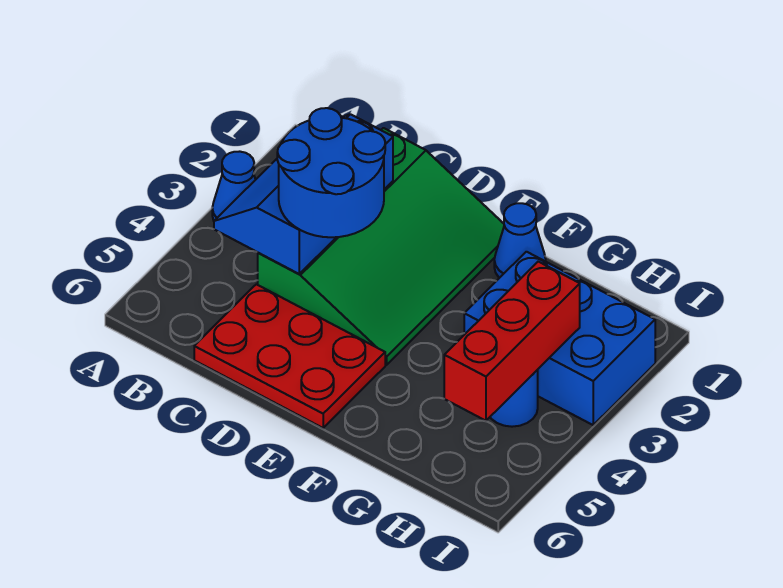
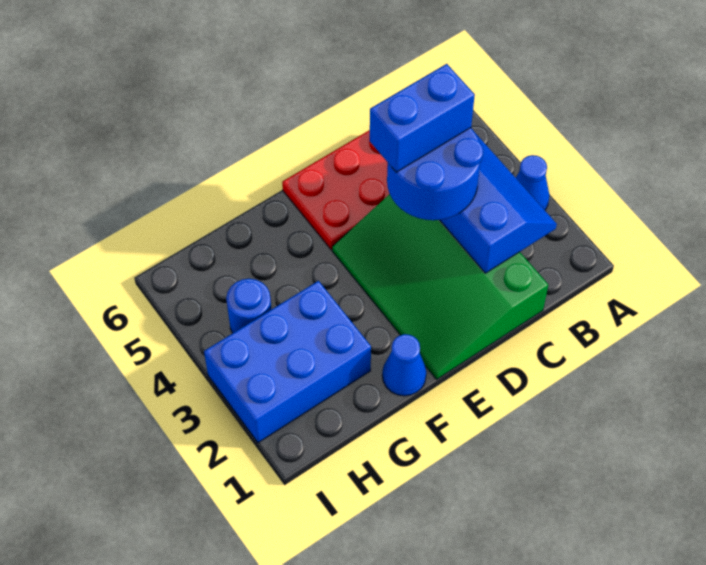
none -> blue brick C4:D4 level 4
red brick H3:H5 level 2 -> none

